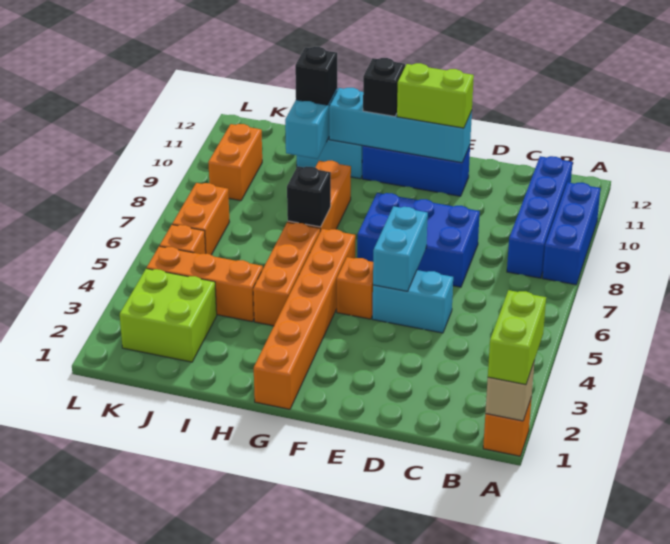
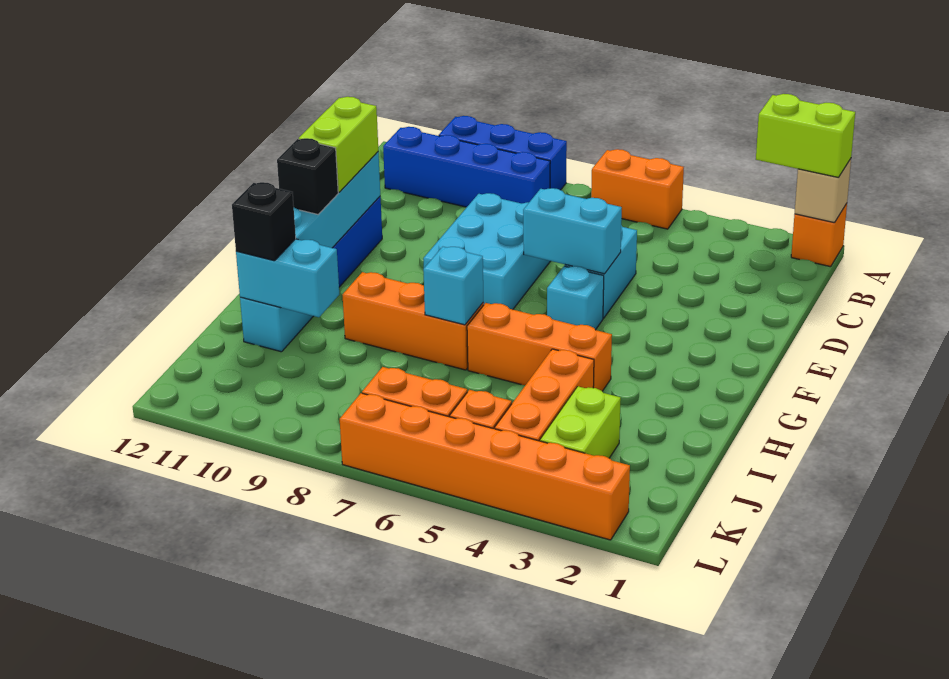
blue brick D7:F8 level 1 -> cyan brick D7:F8 level 1
orange brick F5 level 1 -> cyan brick F5 level 1
orange brick G1:G6 level 1 -> orange brick L2:L7 level 1
black brick H7 level 2 -> cyan brick H7 level 2
lime brick J2:K3 level 1 -> lime brick J3:K3 level 1
orange brick K9:K10 level 1 -> orange brick A5:A6 level 1

